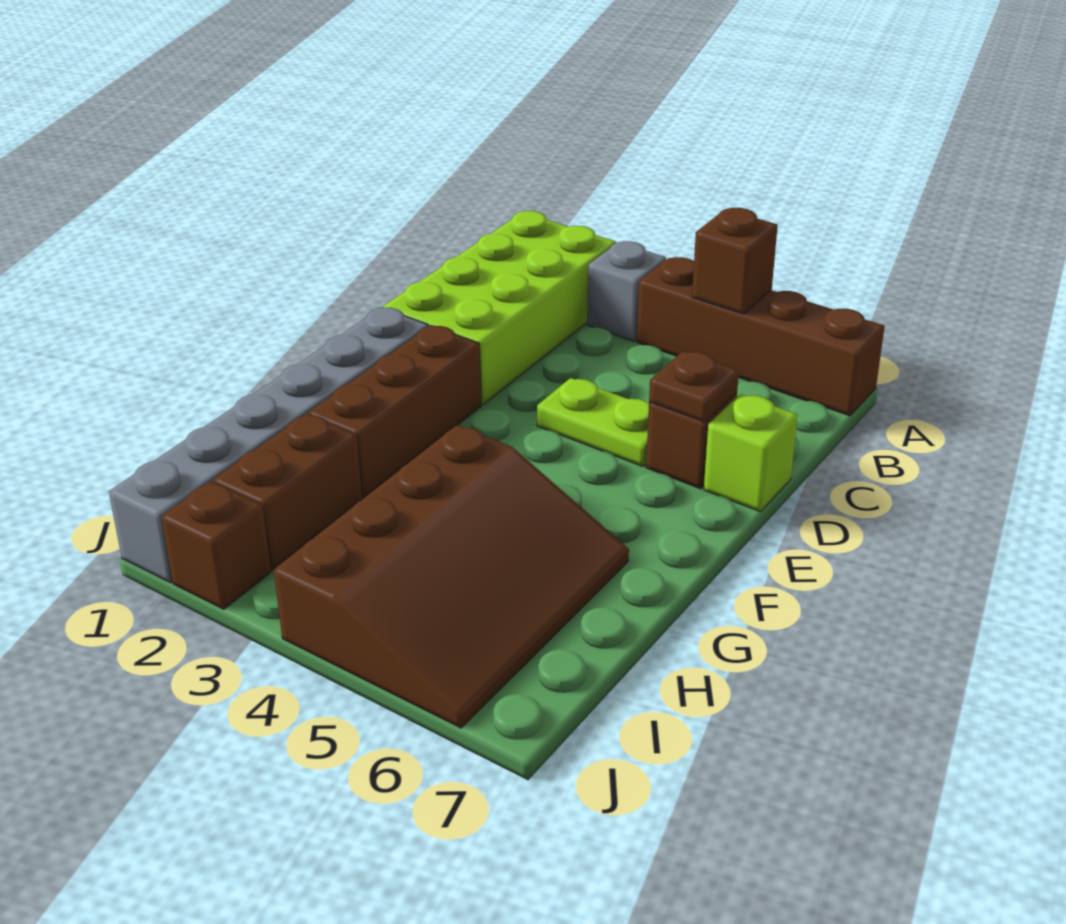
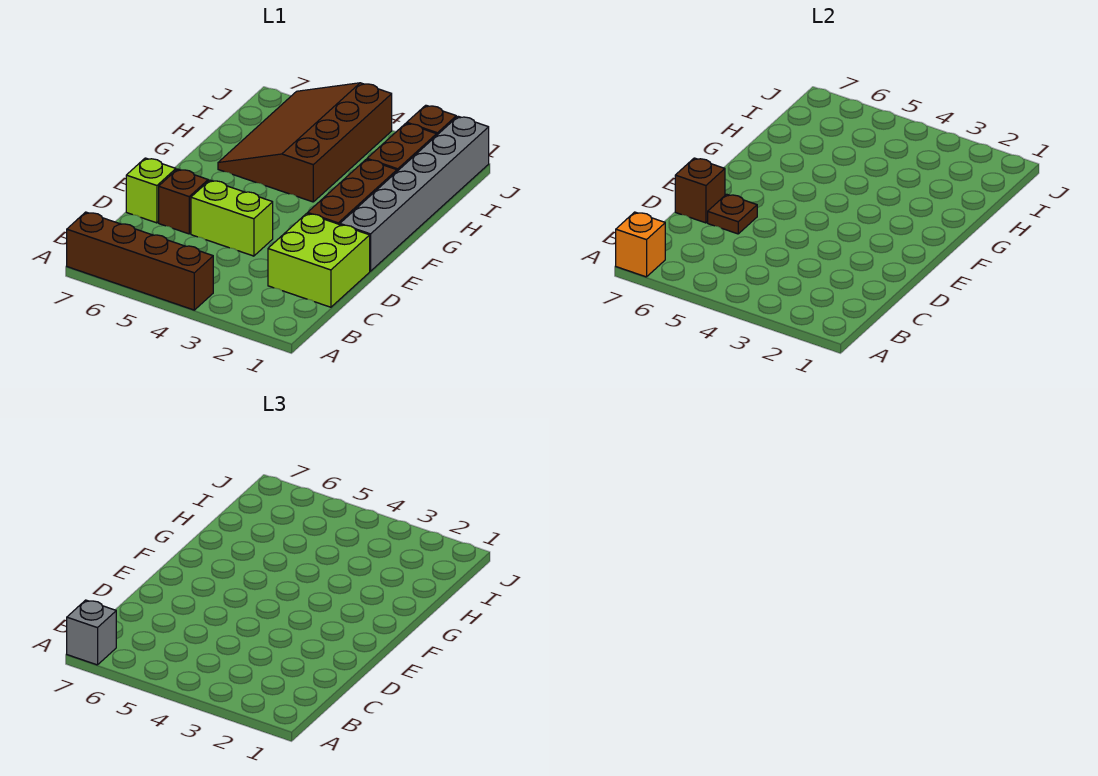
lime brick A1:D2 level 1 -> lime brick C1:D2 level 1
grey brick A3 level 1 -> grey brick A7 level 3
brown brick A5 level 2 -> brown brick D7 level 2
none -> orange brick A7 level 2
lime plate D4:D5 level 1 -> lime brick D4:D5 level 1

